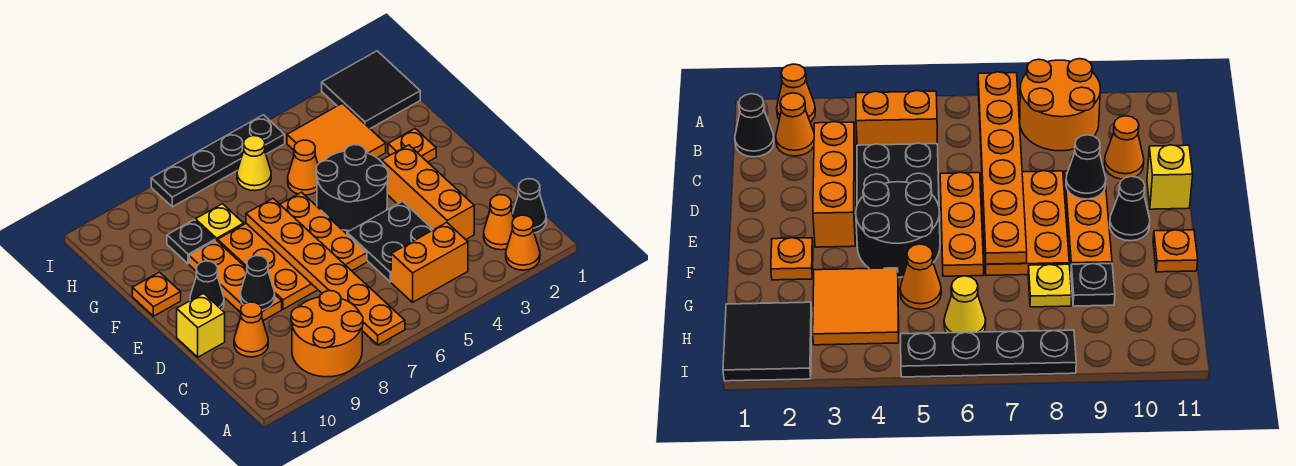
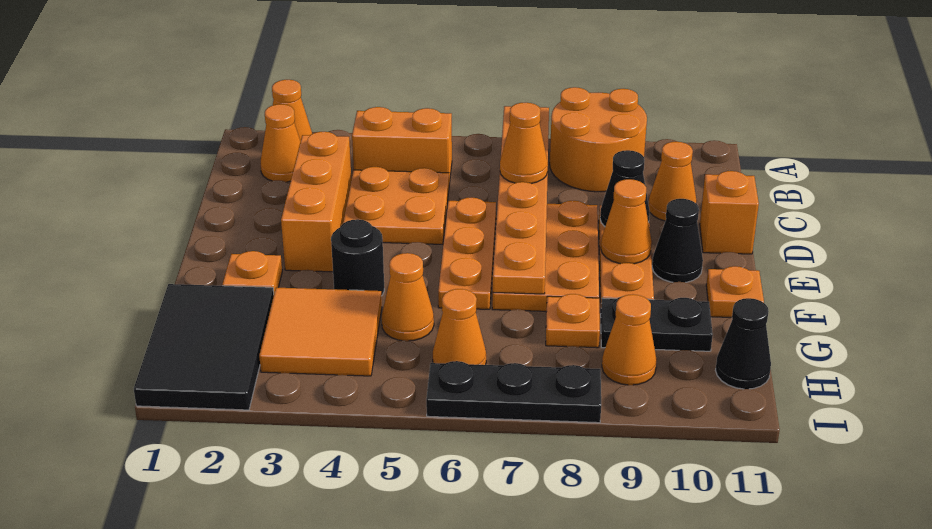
black cone B1 level 1 -> black cone H11 level 1
black plate C4:D5 level 1 -> orange plate C4:D5 level 1
none -> orange cone C7 level 3
yellow brick D11 level 1 -> orange brick D11 level 1
black round brick E4:F5 level 1 -> black round brick F4 level 1
none -> orange cone E9 level 2
yellow plate G8 level 1 -> orange plate G8 level 1
black plate G9 level 1 -> black plate G9:G10 level 1
black tile H1:I2 level 1 -> black tile G1:I2 level 1
yellow cone H6 level 1 -> orange cone H6 level 1
none -> orange cone H9 level 1
black plate I5:I8 level 1 -> black plate I6:I8 level 1

